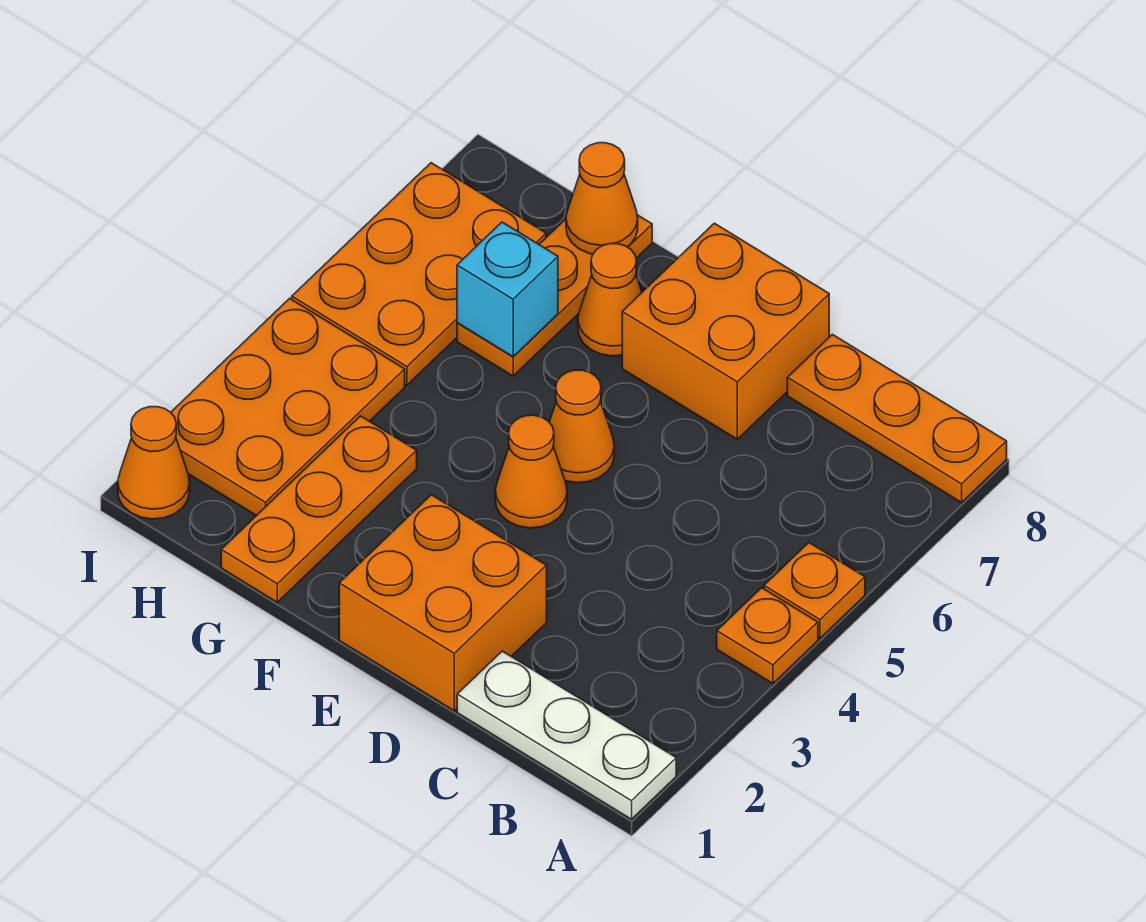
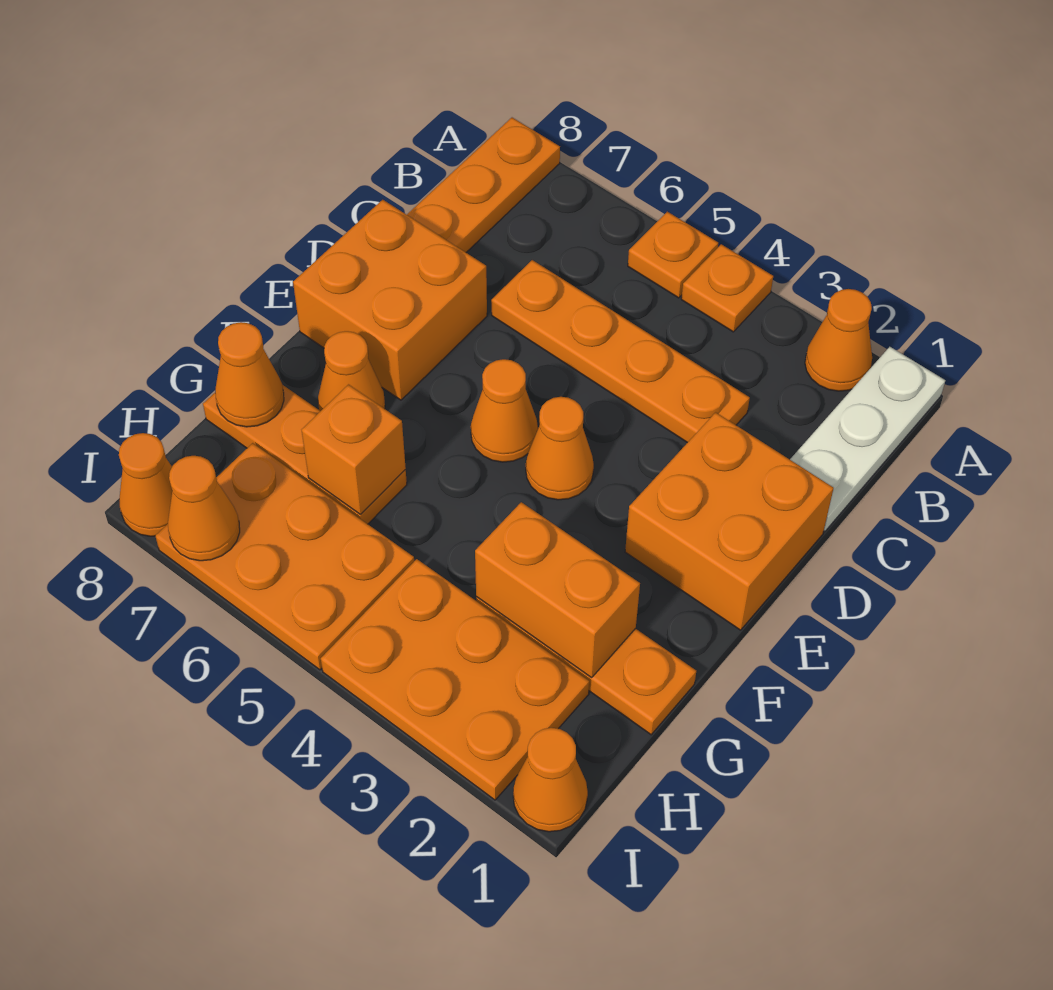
none -> orange cone A2 level 1
none -> orange plate C3:C6 level 1
none -> orange brick G2:G3 level 2
cyan brick G6 level 2 -> orange brick G6 level 2
none -> orange cone I7 level 2
none -> orange cone I8 level 1

